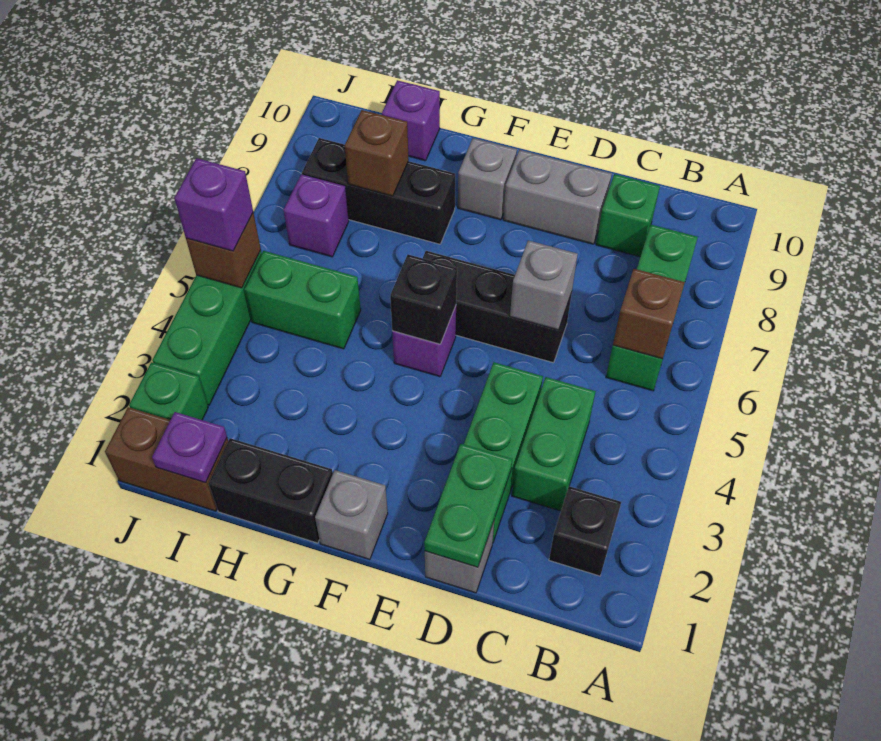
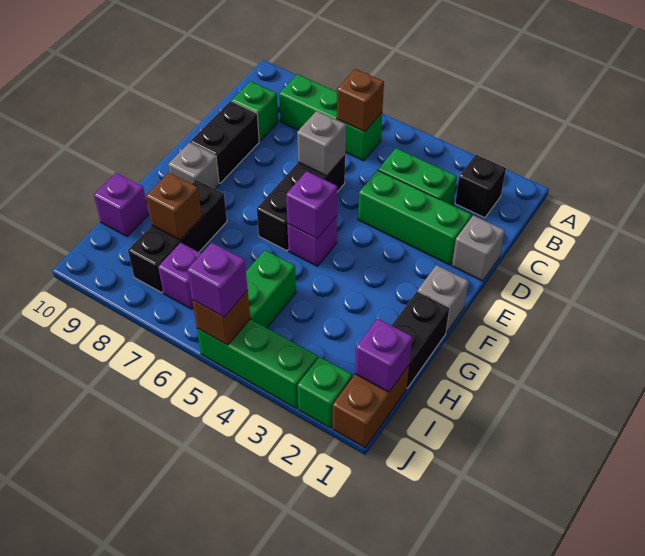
green plate D1:D2 level 2 -> none
grey brick D9:E9 level 1 -> black brick D9:E9 level 1
black brick F5 level 2 -> purple brick F5 level 2
purple plate I1 level 2 -> purple brick I1 level 2

